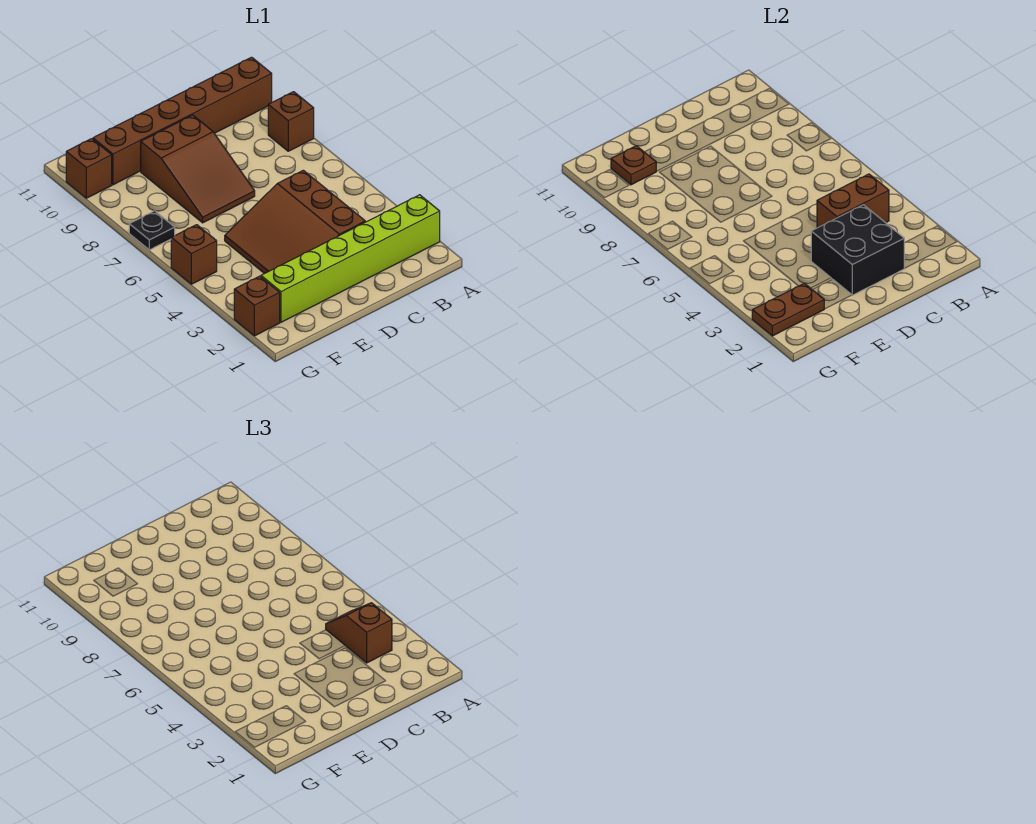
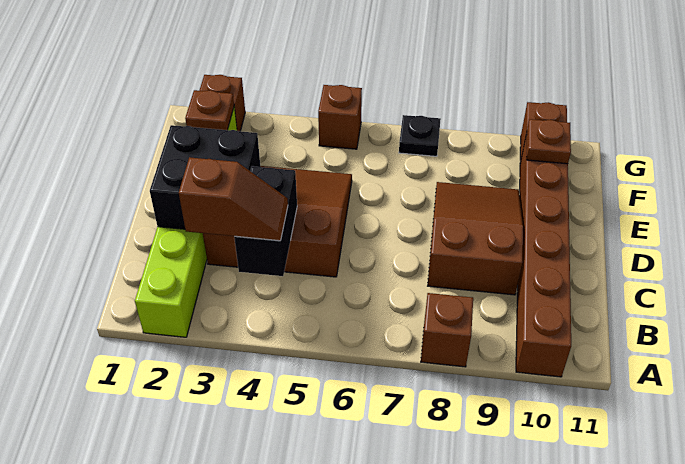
brown brick B4:C4 level 2 -> black brick B4:C4 level 2
brown slope D7:E9 level 1 top 9 -> brown slope C8:E9 level 1 top C
brown plate F2:G2 level 2 -> brown plate F2 level 2

